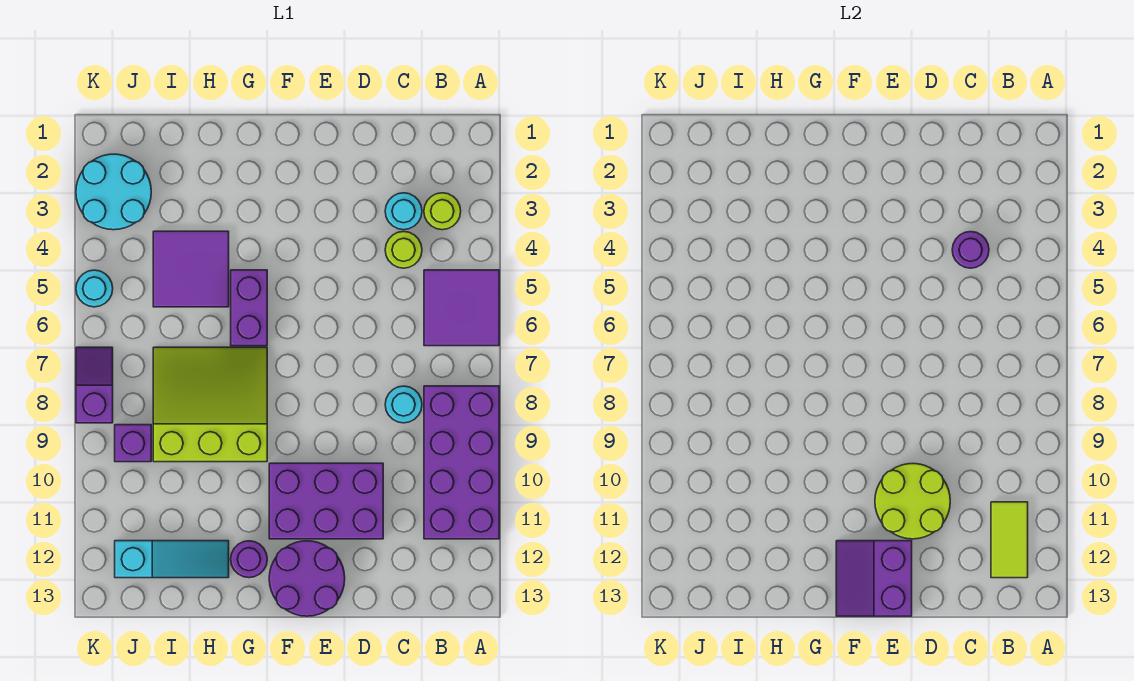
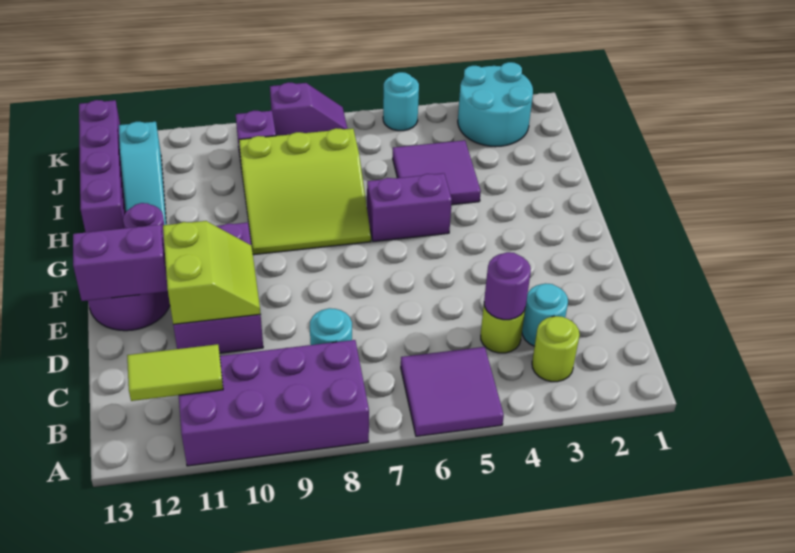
lime round brick D10:E11 level 2 -> lime slope D10:E11 level 2 top 11
lime slope G7:I9 level 1 top 9 -> lime slope G7:I9 level 1 top I
none -> purple brick H13:K13 level 1

